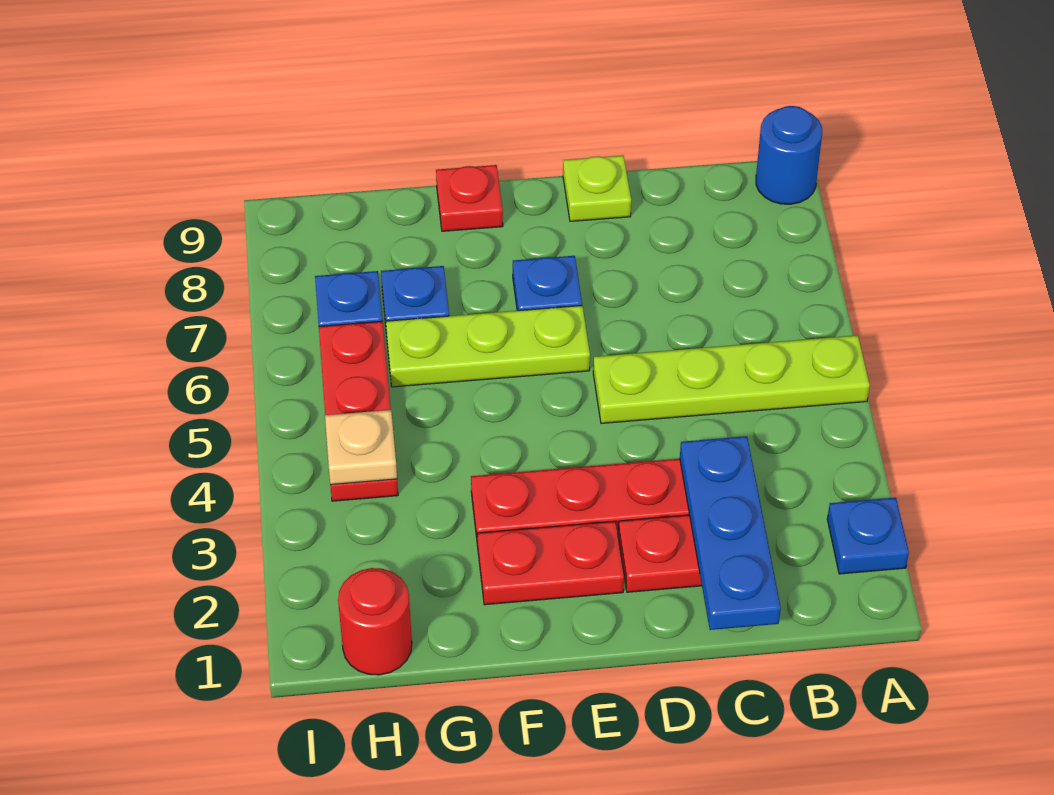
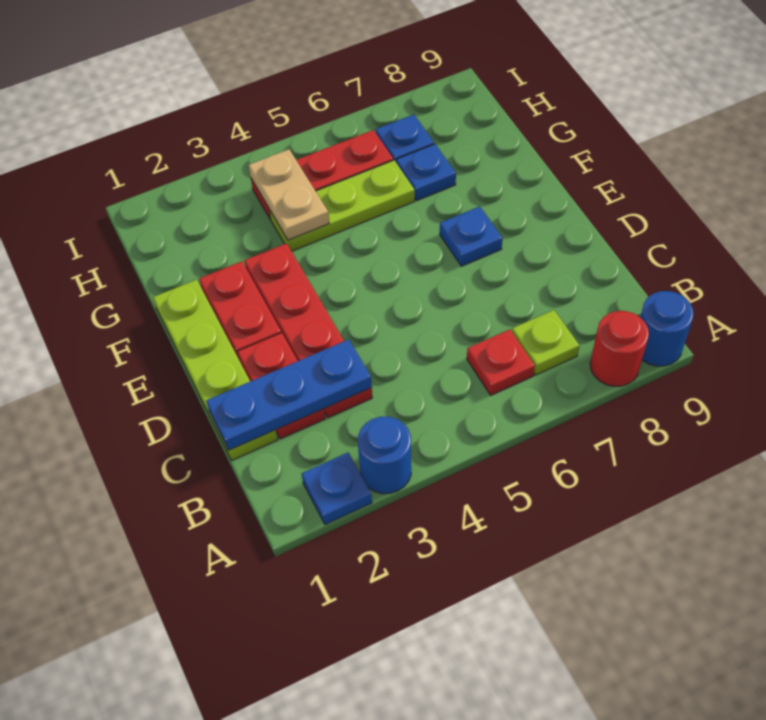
none -> blue round brick A3 level 1
lime plate A5:D5 level 1 -> lime plate C1:F1 level 1
lime plate D9 level 1 -> lime plate B7 level 1
lime plate E6:G6 level 1 -> lime plate G4:G6 level 1
red plate F9 level 1 -> red plate B6 level 1
red round brick H1 level 1 -> red round brick A8 level 1
tan plate H4 level 2 -> tan plate G4:H4 level 2

